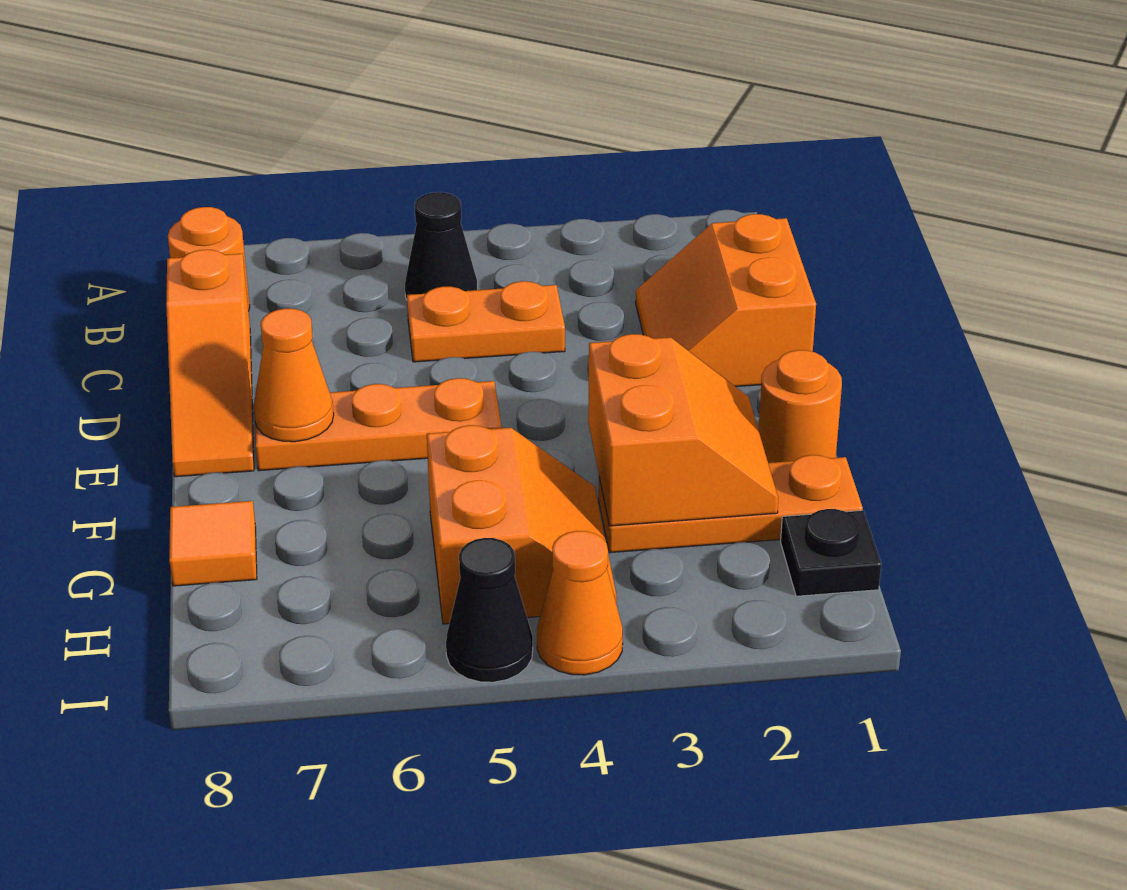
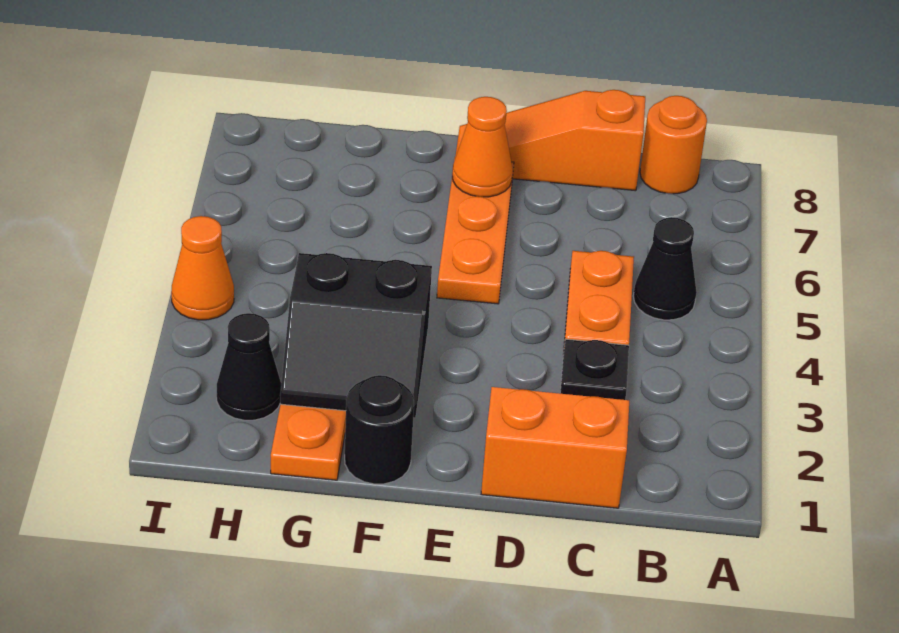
orange round brick F1 level 1 -> black round brick F1 level 1
orange slope F2:G3 level 2 top 3 -> black slope F2:G3 level 2 top 3
orange slope G4:H5 level 1 top 5 -> none
orange tile G8 level 1 -> none
black plate H1 level 1 -> black plate C3 level 1
black cone I5 level 1 -> black cone H2 level 1

